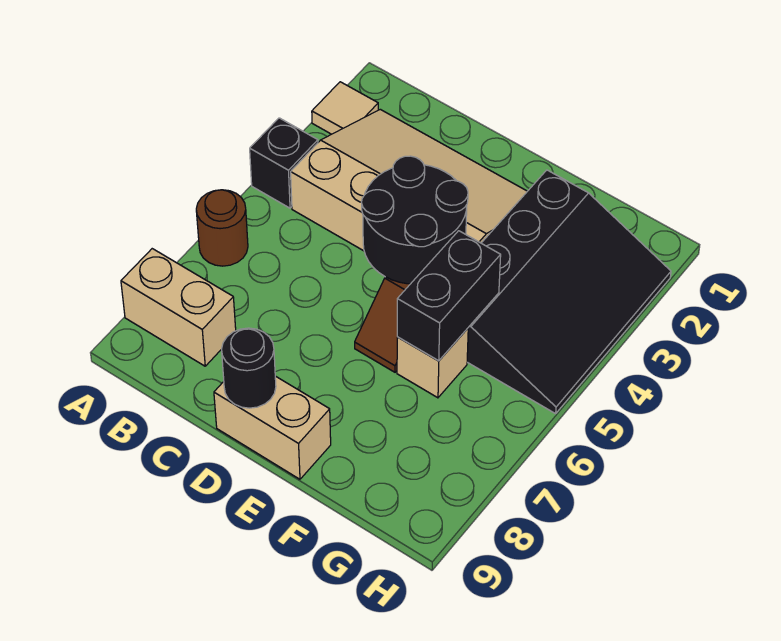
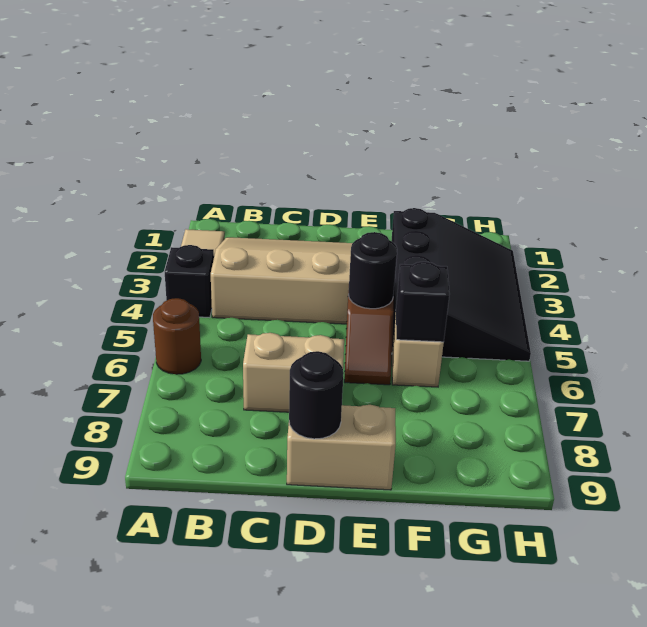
tan brick A8:B8 level 1 -> tan brick C7:D7 level 1
black round brick D4:E5 level 2 -> black round brick E5 level 2
black brick F5:F6 level 2 -> black brick F6 level 2

